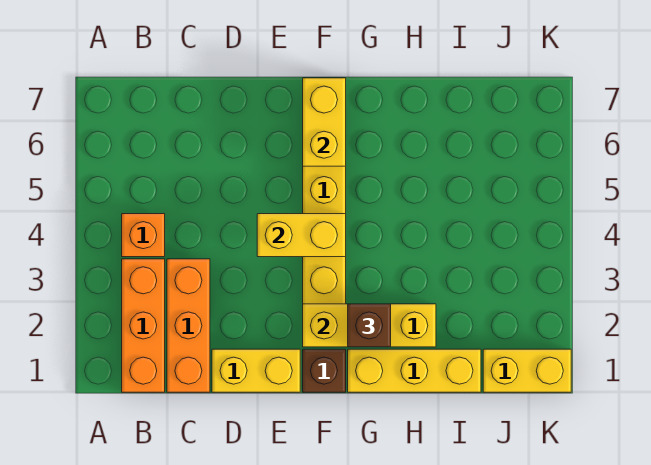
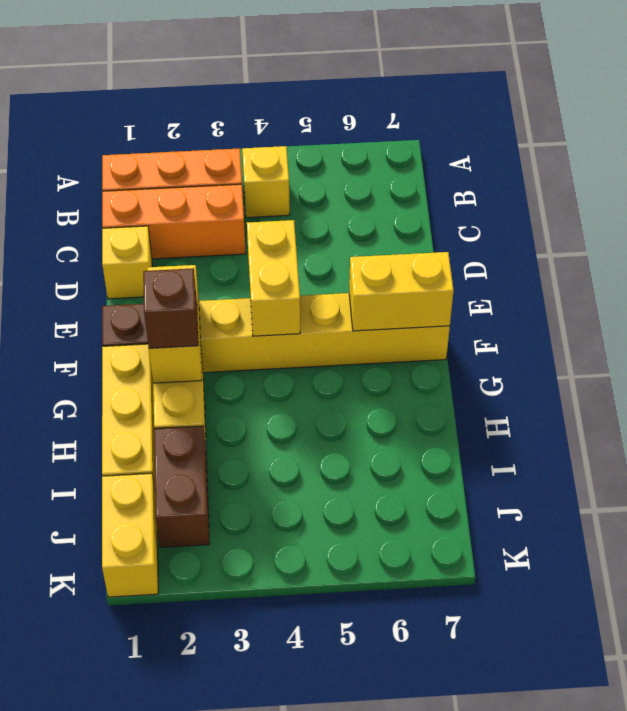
orange brick B4 level 1 -> yellow brick B4 level 1
yellow brick D1:E1 level 1 -> yellow brick D1 level 1
none -> brown brick I2:J2 level 1

